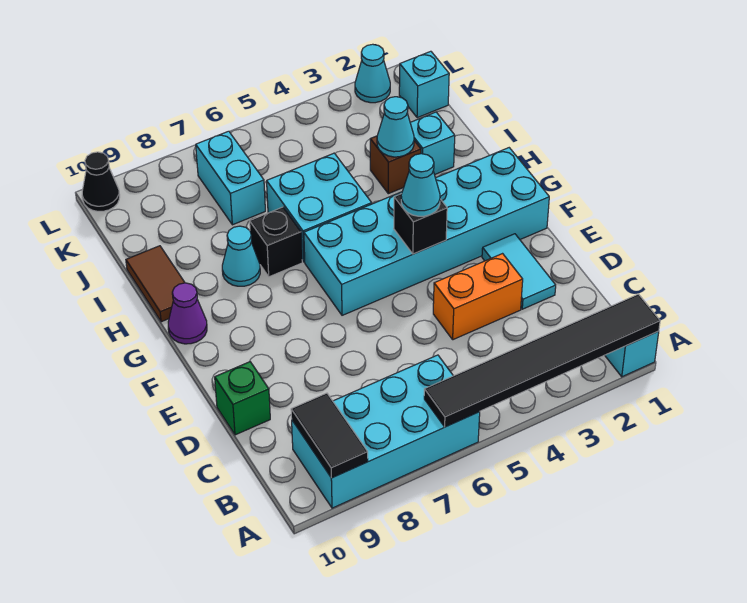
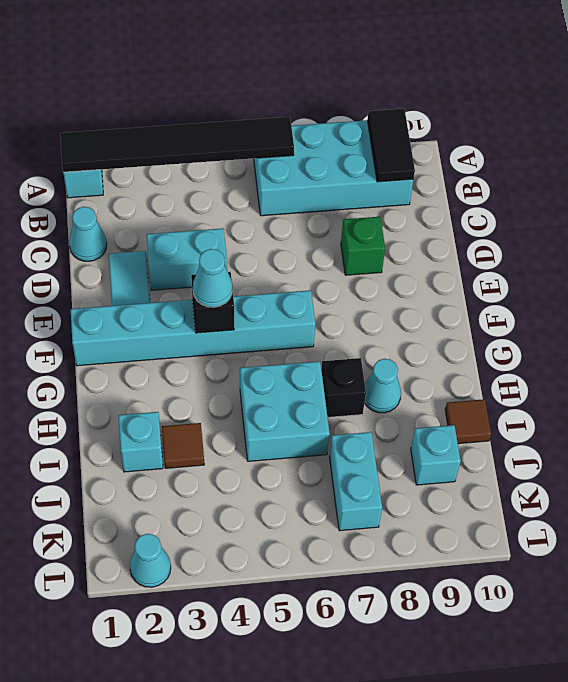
orange brick D3:D4 level 1 -> cyan brick D3:D4 level 1
green brick D10 level 1 -> green brick D8 level 1
cyan brick F1:G6 level 1 -> cyan brick F1:F6 level 1
purple cone G10 level 1 -> none
brown tile H10:I10 level 1 -> brown tile I10 level 1
brown brick I3 level 1 -> brown tile I3 level 1
cyan cone I3 level 2 -> cyan cone C1 level 1
cyan brick K1 level 1 -> cyan brick J9 level 1
black cone L10 level 1 -> none

